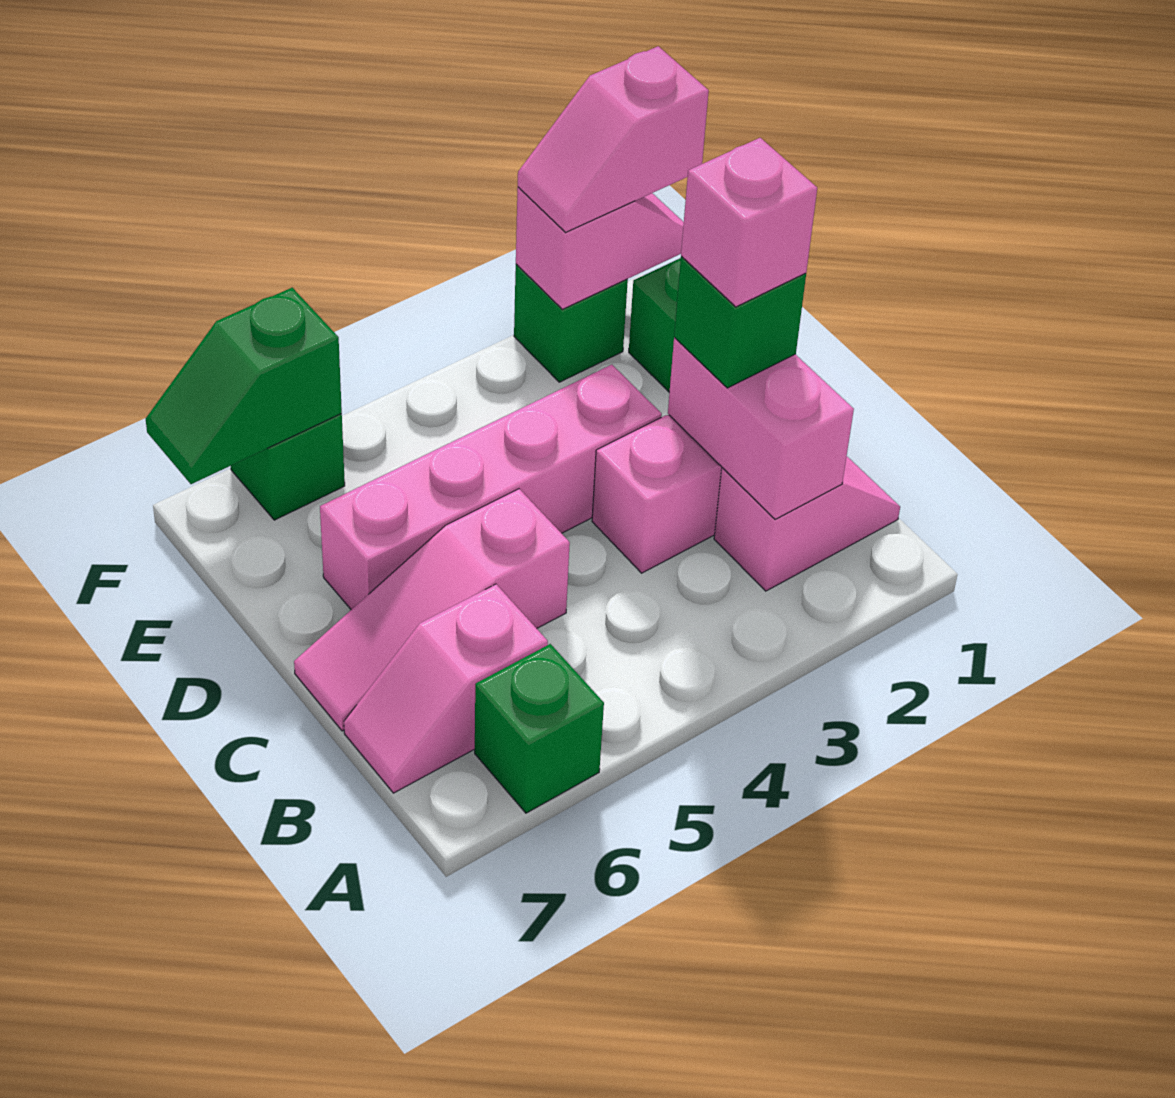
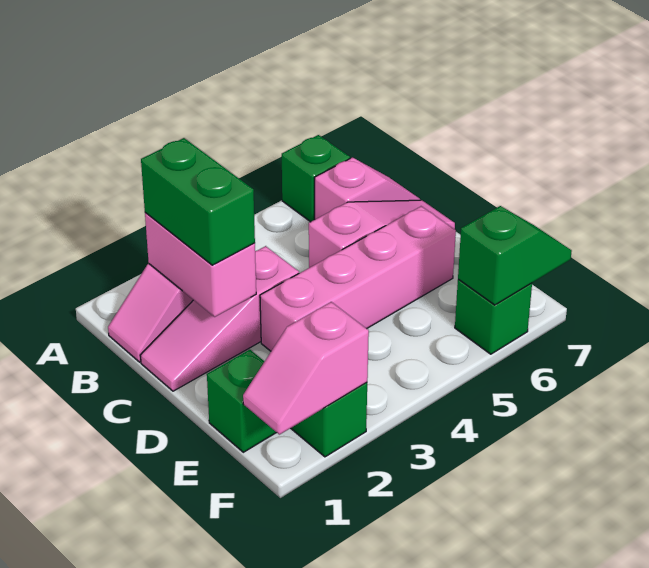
green brick C2 level 3 -> green brick B2:C2 level 3
pink brick C2 level 4 -> none
pink slope F1:F2 level 3 top 1 -> none

